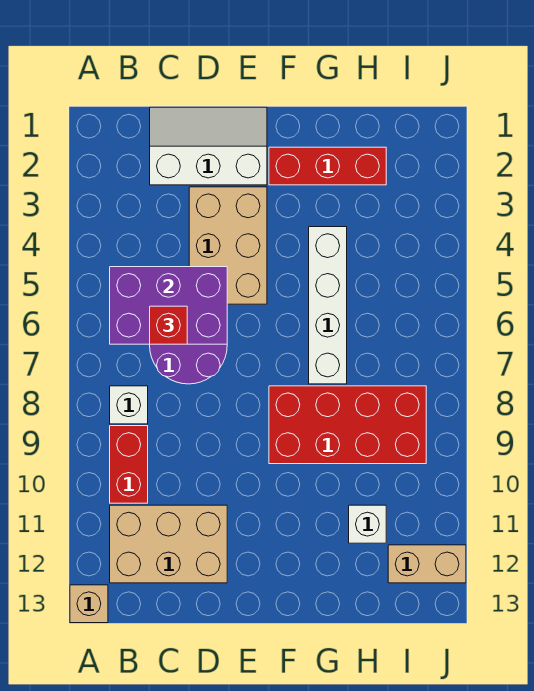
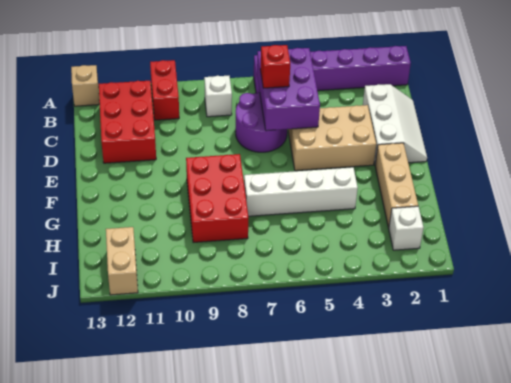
none -> purple brick A1:A6 level 1
red brick B9:B10 level 1 -> red brick A10:B10 level 1
tan brick B11:D12 level 1 -> red brick B11:D12 level 1
red brick F2:H2 level 1 -> tan brick F2:H2 level 1
red brick F8:I9 level 1 -> red brick F8:H9 level 1
white brick H11 level 1 -> white brick I2 level 1

